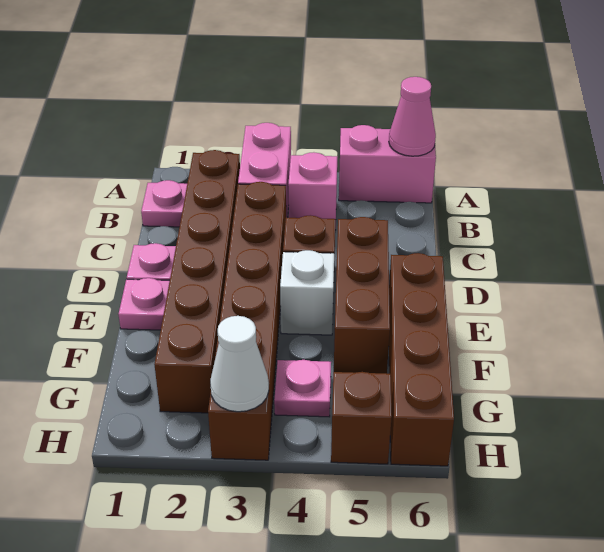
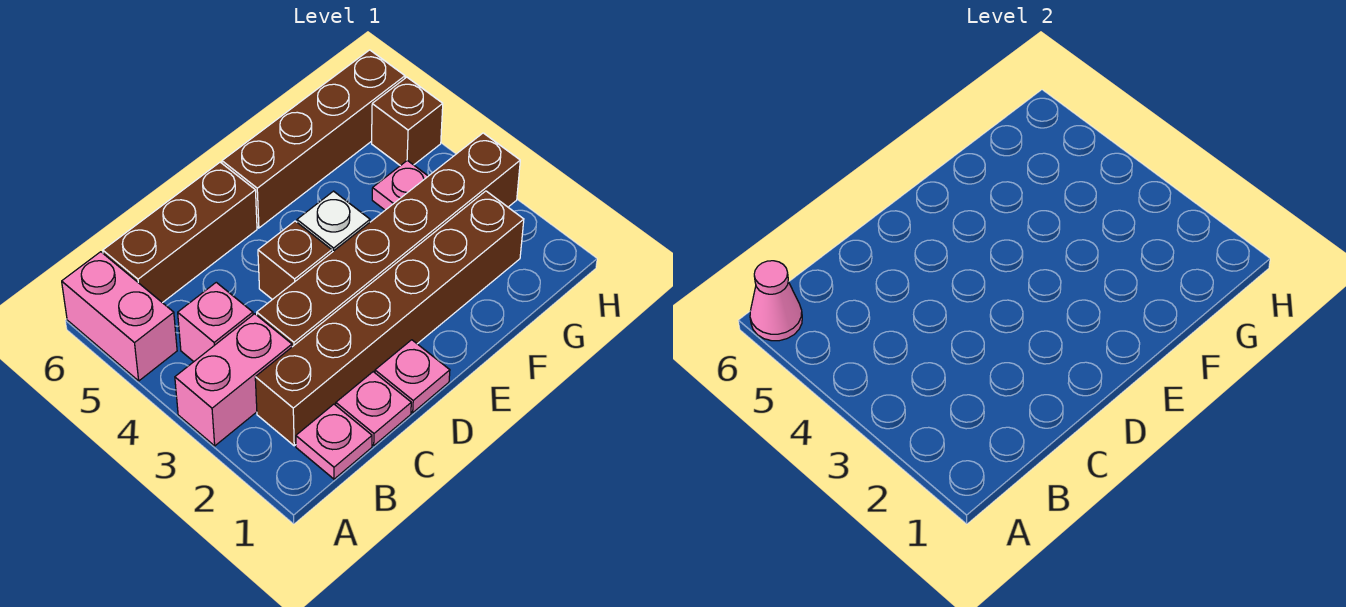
brown brick D5:F5 level 1 -> brown brick B6:D6 level 1
pink plate E1 level 1 -> pink plate C1 level 1
white cone H3 level 2 -> none

